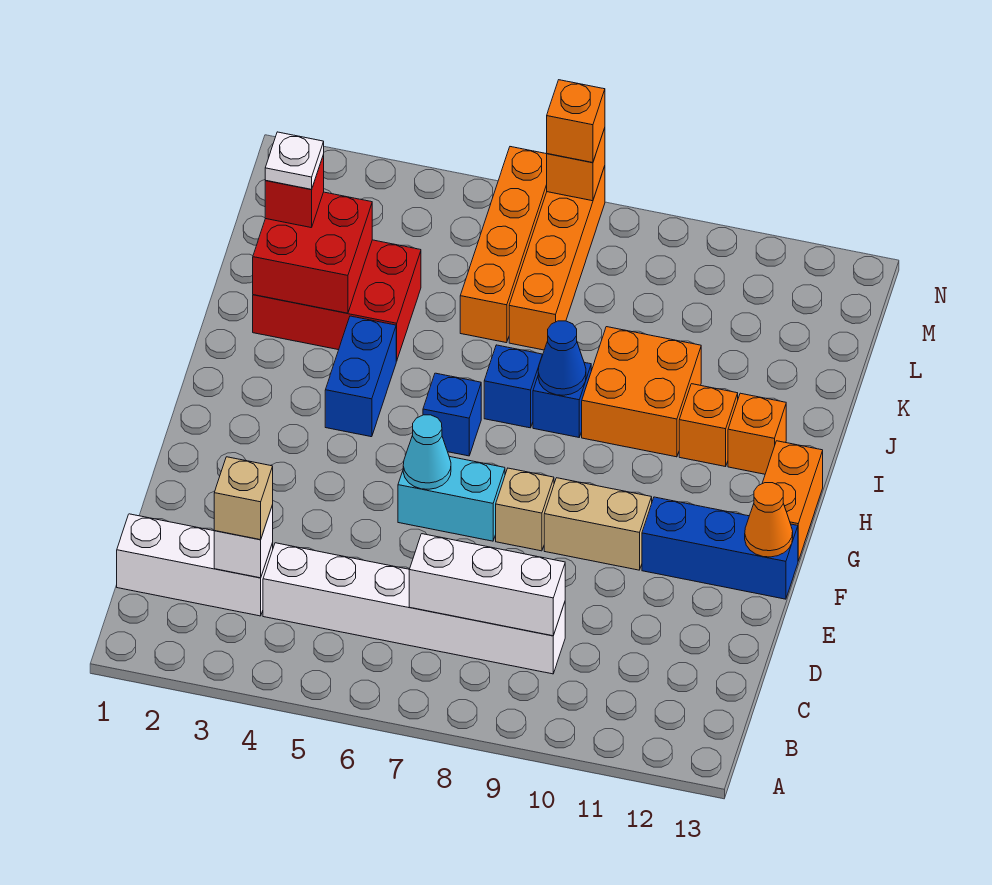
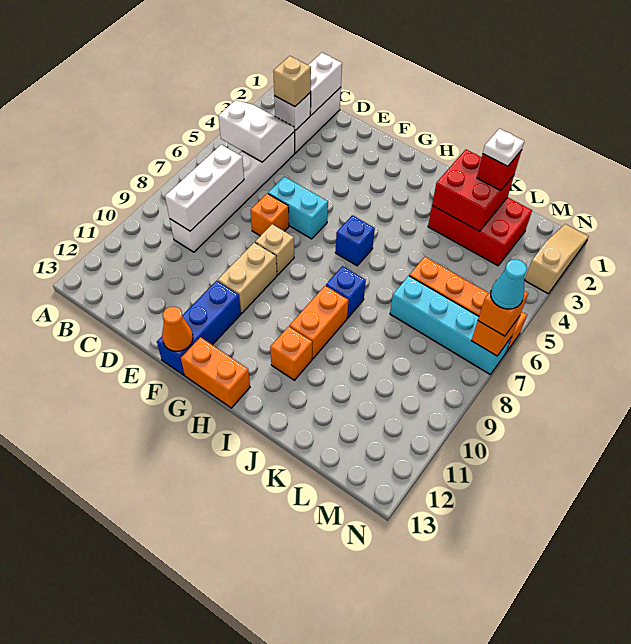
none -> white slope B4:C5 level 2 top 5
none -> white brick C1:C2 level 2
cyan brick F6:F7 level 1 -> cyan brick E6:F6 level 1
cyan cone F6 level 2 -> cyan cone N7 level 4
blue brick H4:I4 level 1 -> none
blue brick I7 level 1 -> none
blue cone I8 level 2 -> none
orange brick I9:J10 level 1 -> orange brick I9:I10 level 1
orange brick I12 level 1 -> orange brick E7 level 1
red brick J2:K4 level 1 -> red brick J2:L3 level 1
orange brick K7:N7 level 1 -> cyan brick K7:N7 level 1
none -> tan slope N1:N3 level 1 top 3

